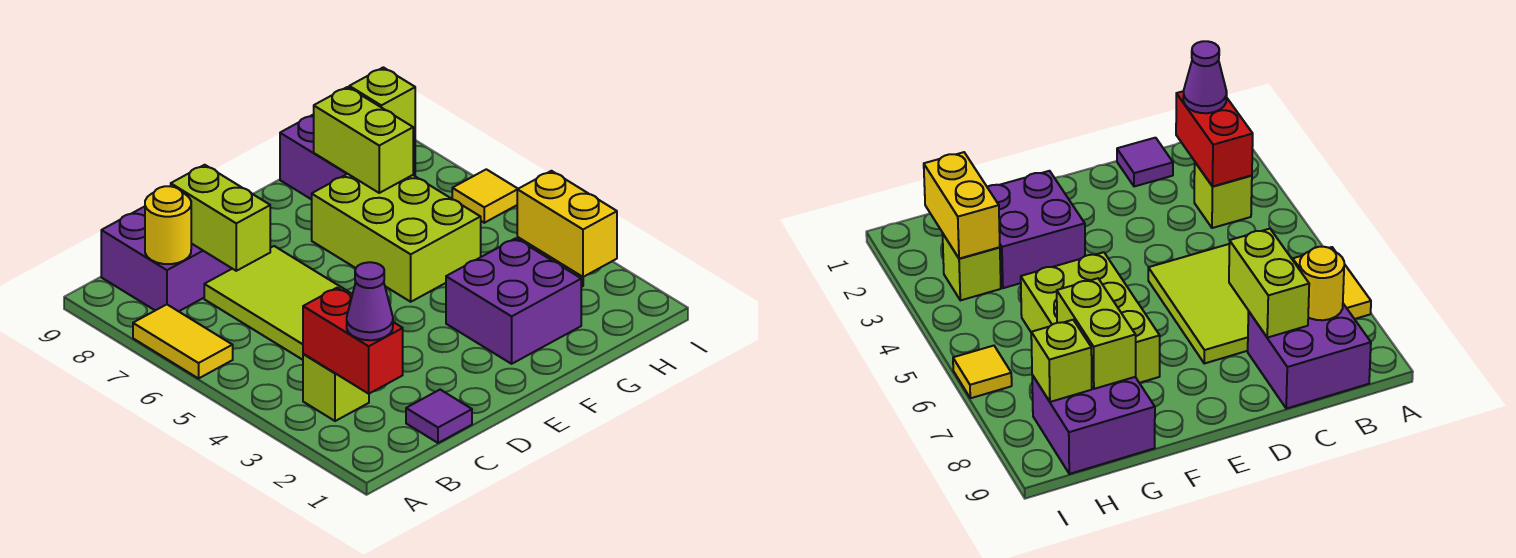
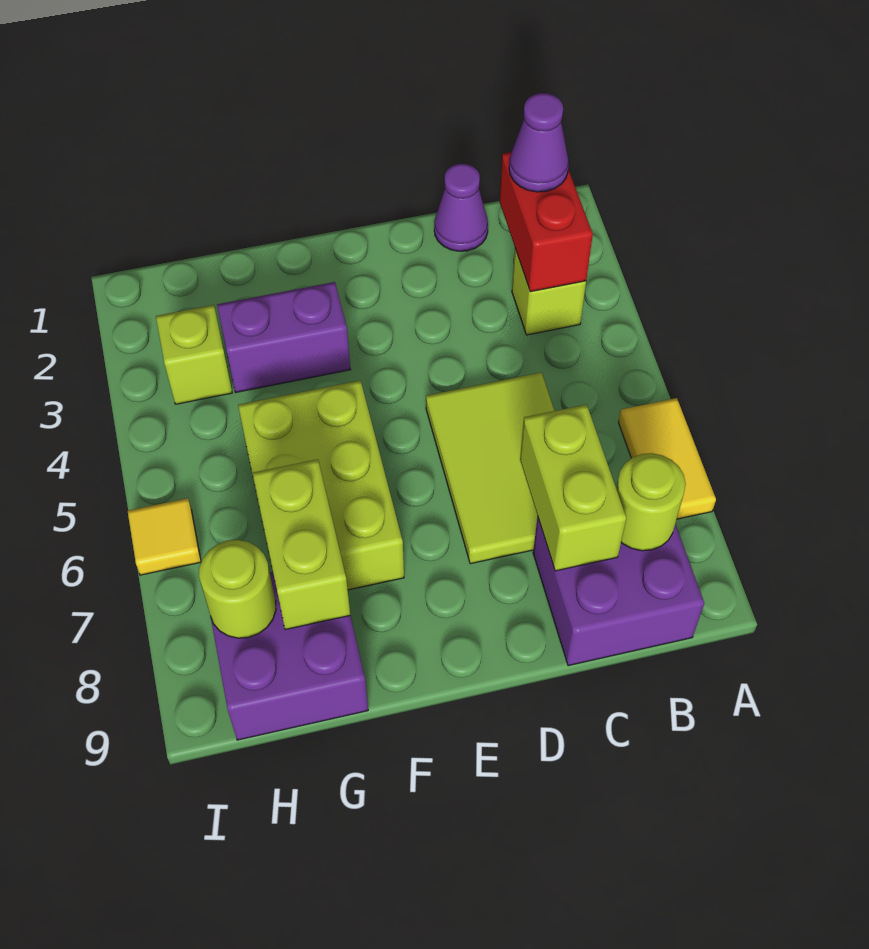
yellow round brick B8 level 2 -> lime round brick B8 level 2
purple tile C1 level 1 -> purple cone C1 level 1
purple brick F2:G3 level 1 -> purple brick F3:G3 level 1
yellow brick H2:H3 level 2 -> none
lime brick H8 level 2 -> lime round brick H8 level 2

